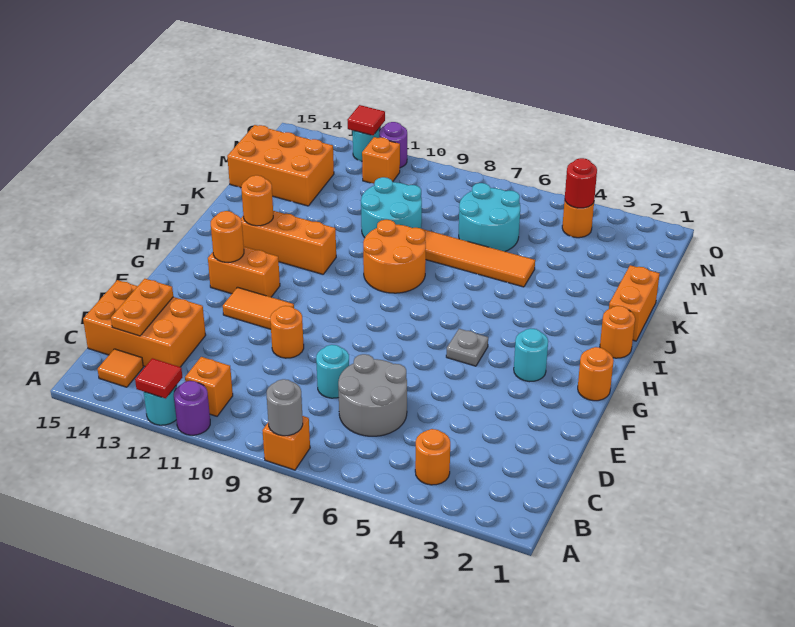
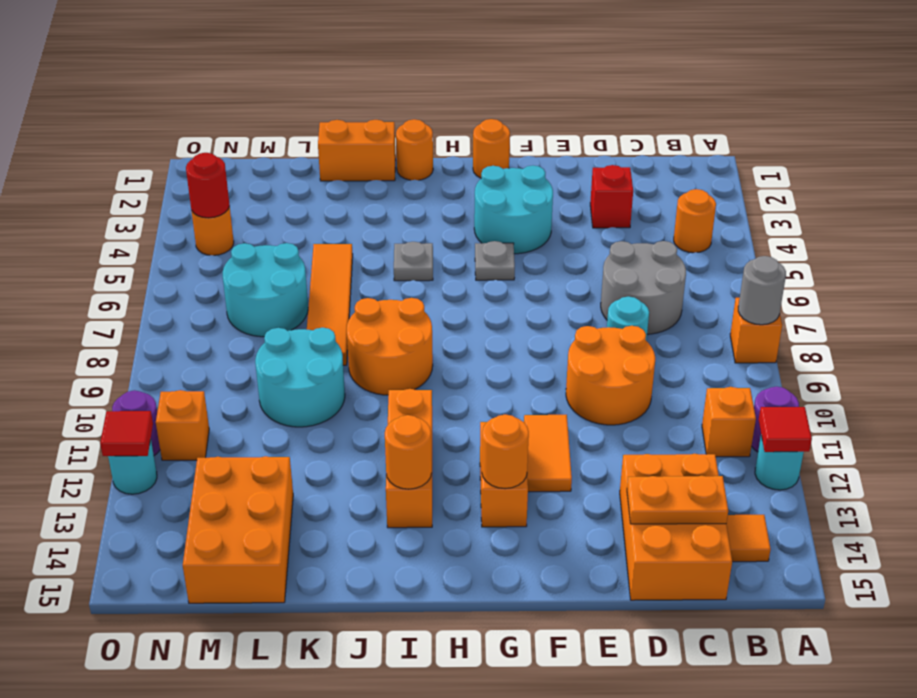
none -> red brick D3 level 1
orange round brick E10 level 1 -> orange round brick D9:E10 level 1
cyan round brick G3 level 1 -> cyan round brick F3:G4 level 1
none -> grey plate I5 level 1

